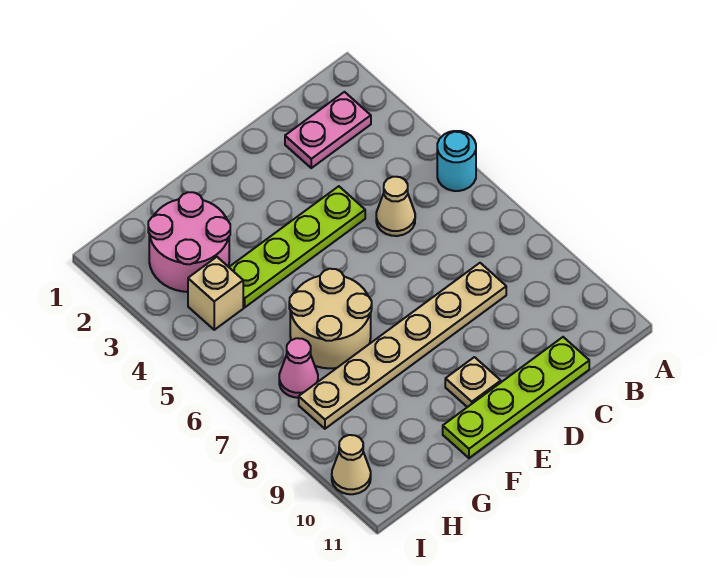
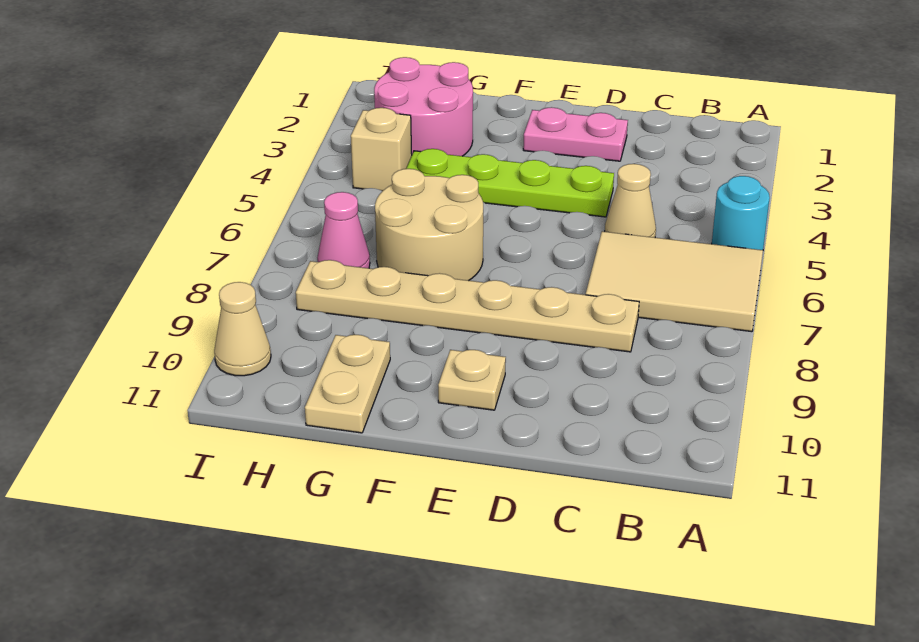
none -> tan tile A6:C7 level 1
pink plate B2:C2 level 1 -> pink plate D2:E2 level 1
lime plate C11:F11 level 1 -> none
none -> tan plate G10:G11 level 1

